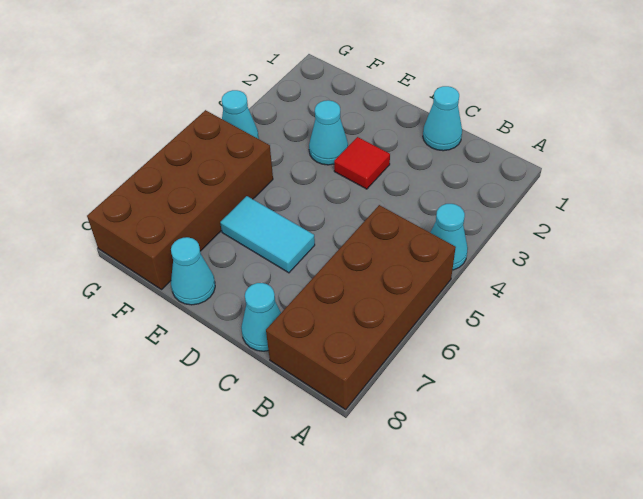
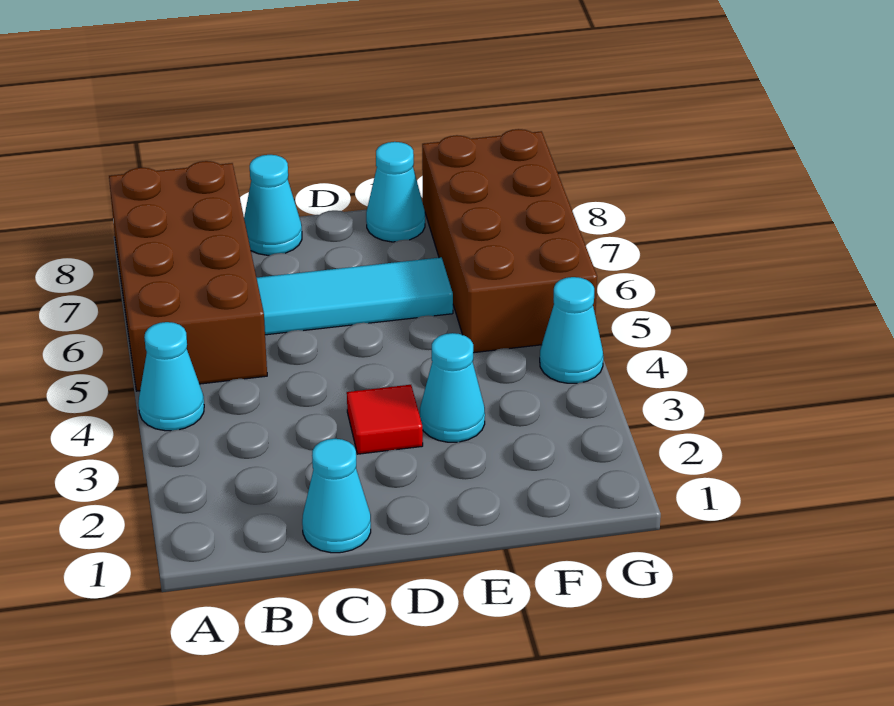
cyan tile D6:E6 level 1 -> cyan tile C6:E6 level 1

